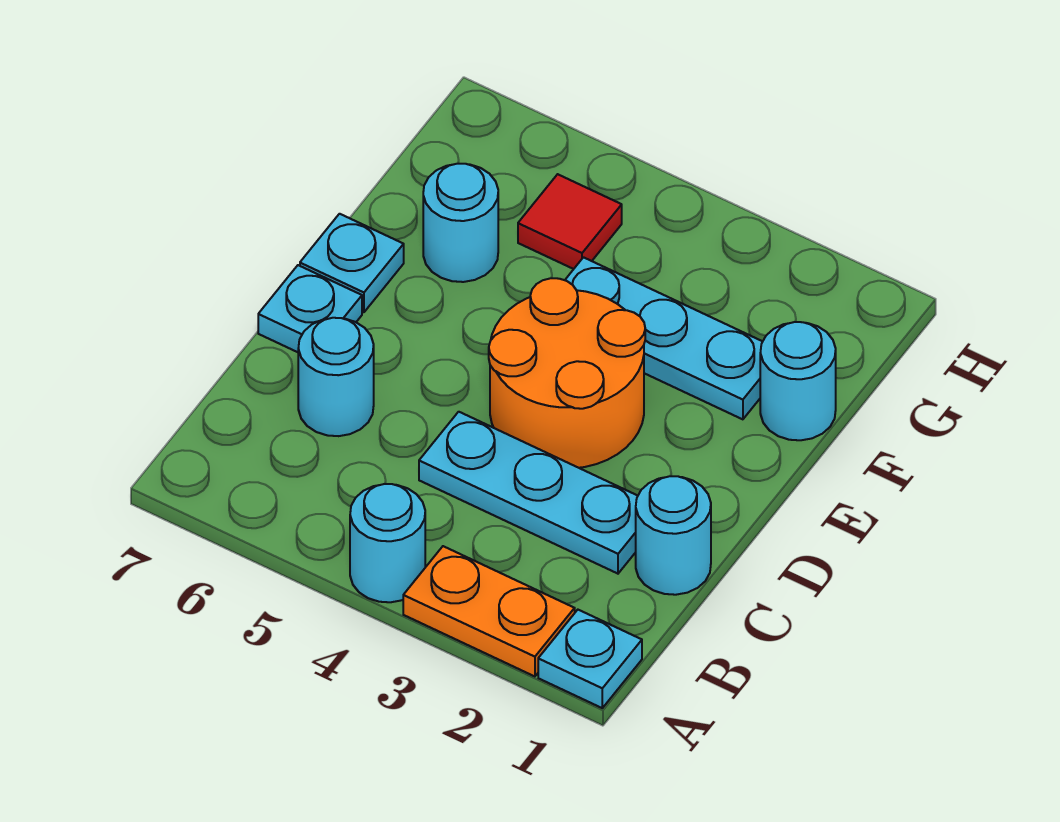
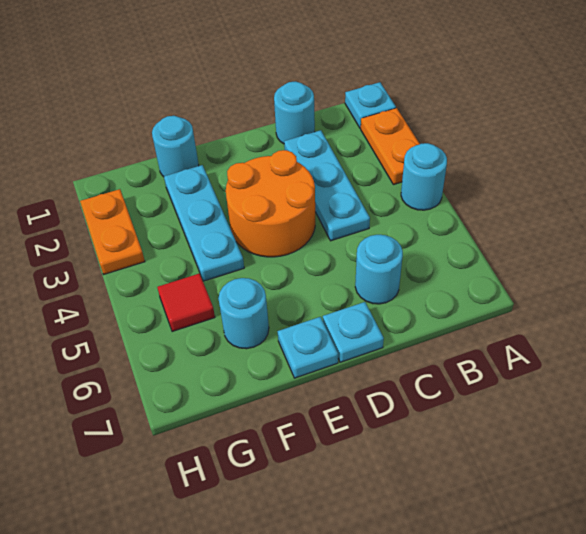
none -> orange plate H2:H3 level 1

